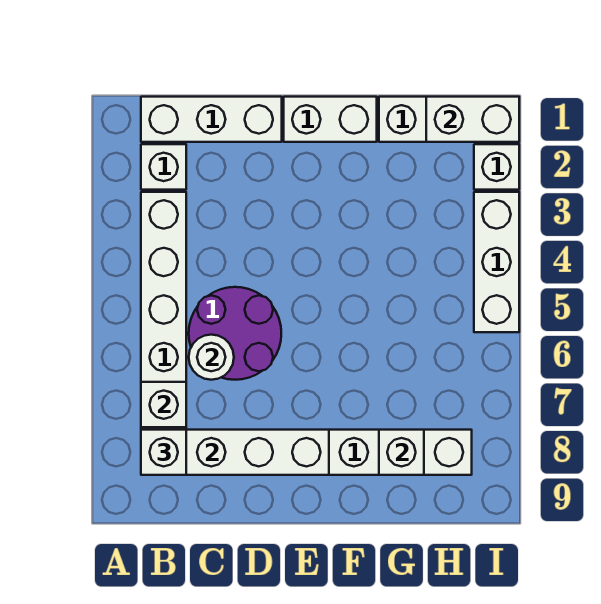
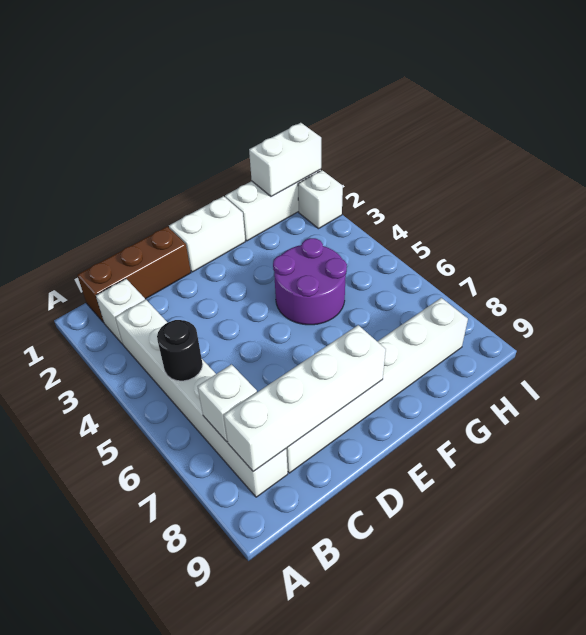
white brick B1:D1 level 1 -> brown brick B1:D1 level 1
none -> black round brick B5 level 2
white brick B8 level 3 -> none
purple round brick C5:D6 level 1 -> purple round brick F4:G5 level 1
white round brick C6 level 2 -> none
white brick G8 level 2 -> none
white brick I3:I5 level 1 -> none

